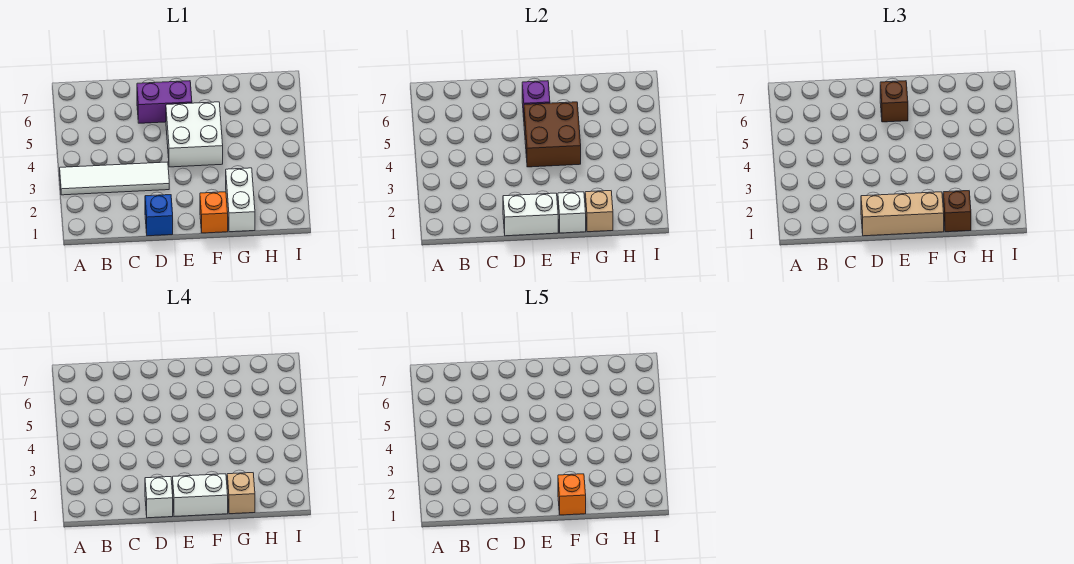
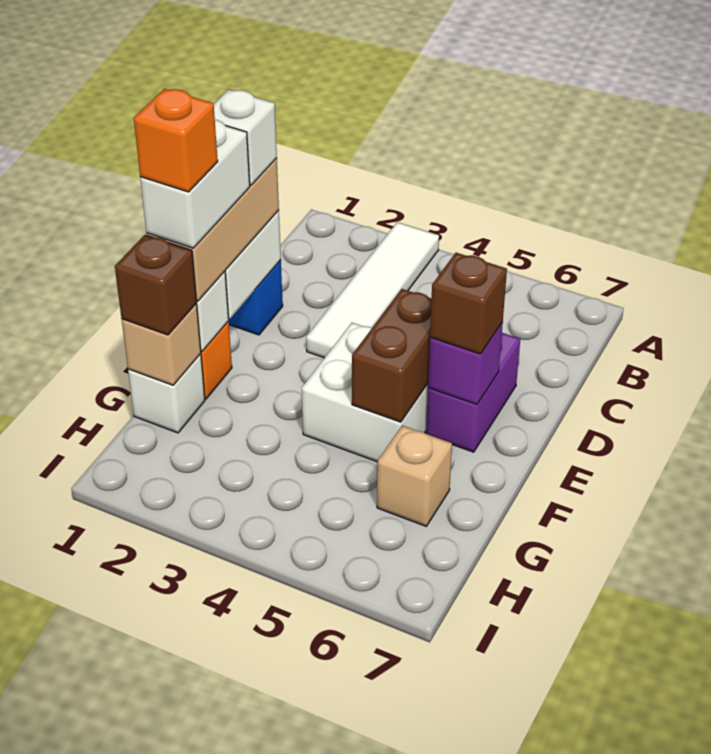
brown brick E4:F5 level 2 -> brown brick E5:F5 level 2
white brick G1:G2 level 1 -> white brick G1 level 1
tan brick G1 level 4 -> tan brick G6 level 1

